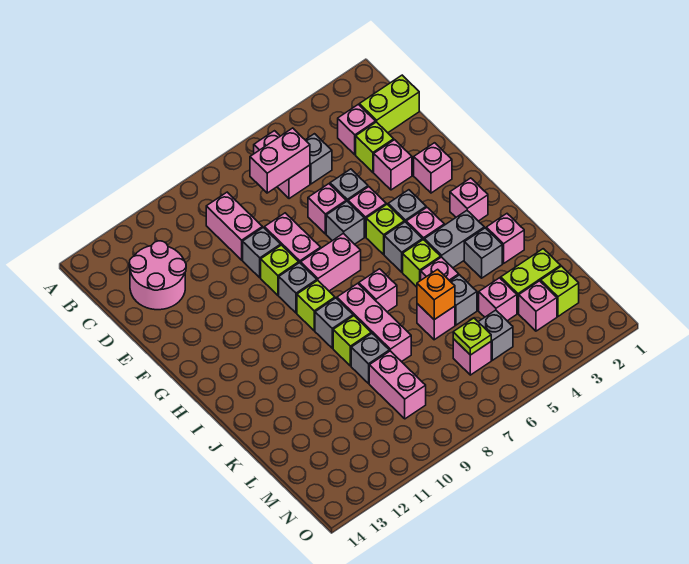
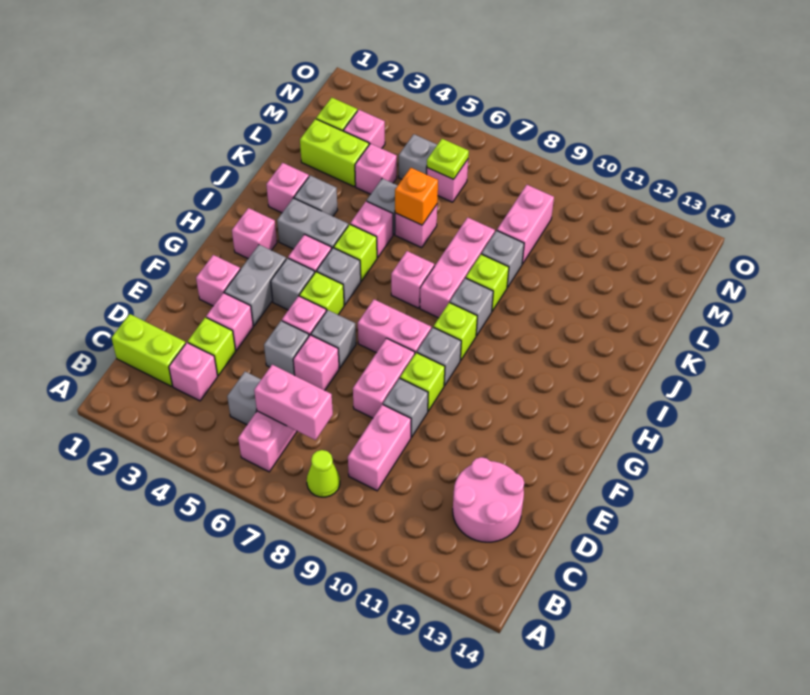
none -> lime cone B8 level 1
none -> grey brick F3:G3 level 1

